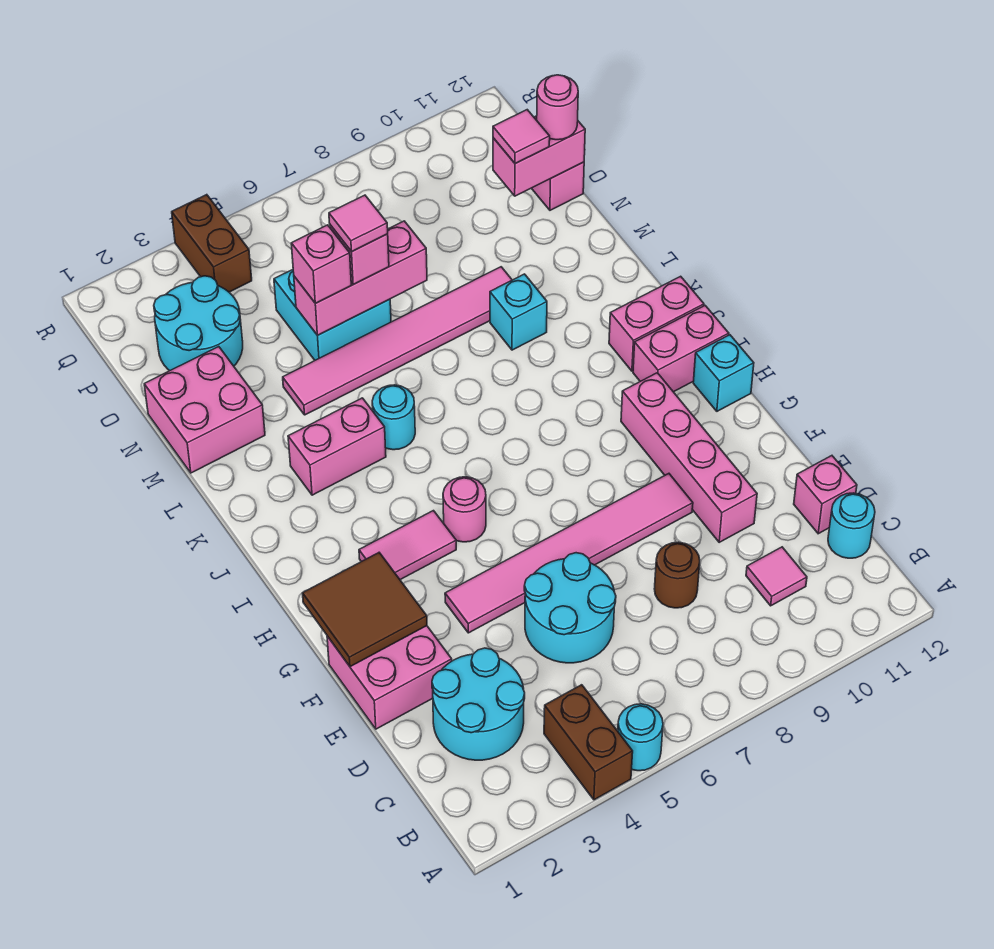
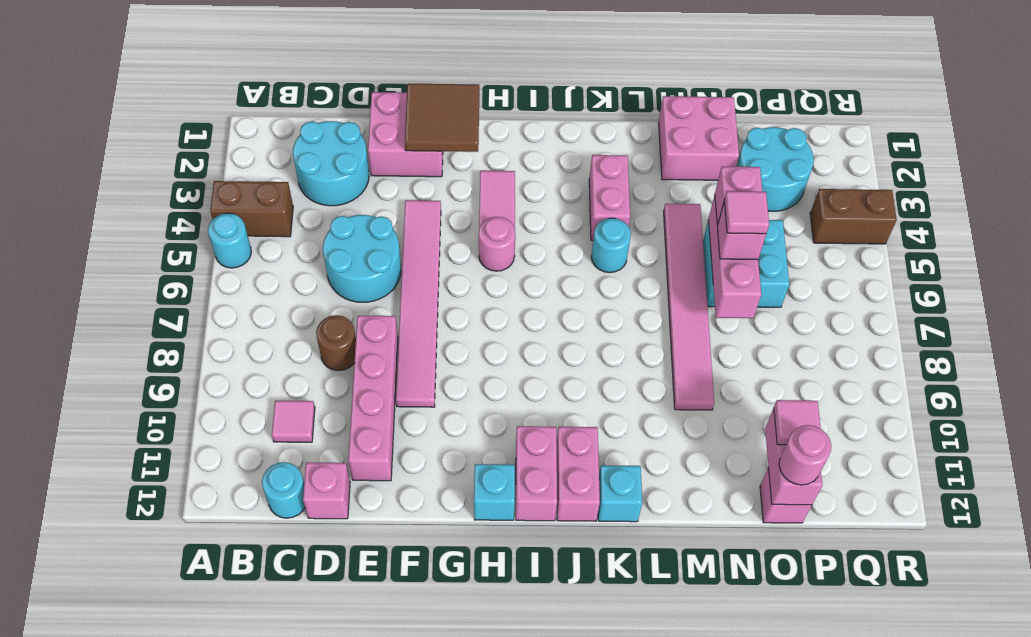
pink brick E10:H10 level 1 -> pink brick E8:E11 level 1
cyan brick L9 level 1 -> cyan brick K12 level 1

